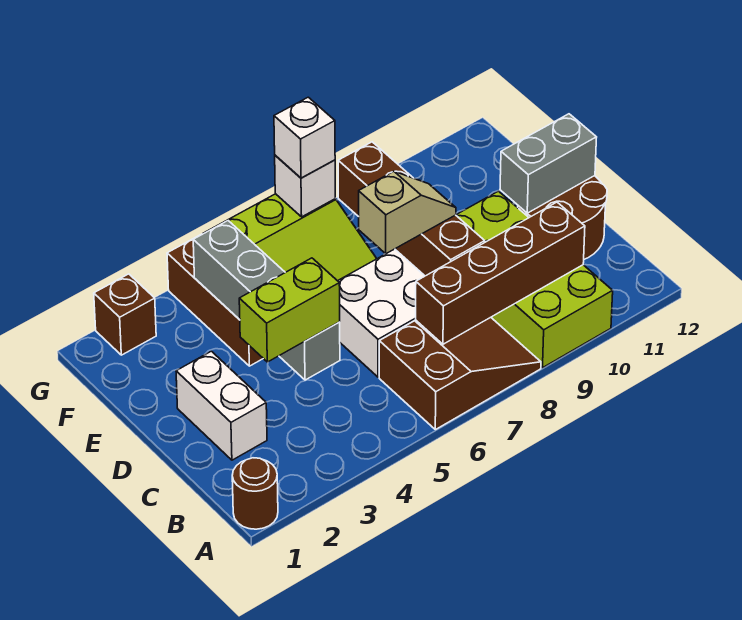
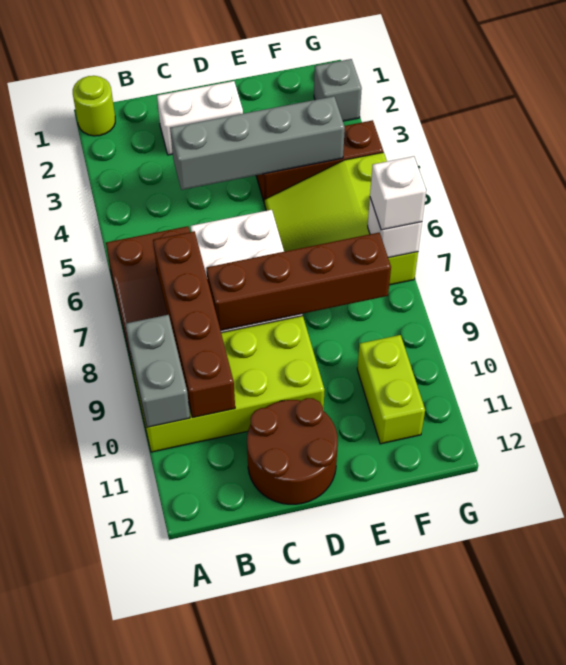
brown round brick A1 level 1 -> lime round brick A1 level 1
lime brick C3:C4 level 3 -> lime brick F10:F11 level 1
tan slope D7:D8 level 3 top 7 -> none
grey brick D11:D12 level 2 -> grey brick A9:A10 level 2
brown brick G2 level 1 -> grey brick G2 level 1

